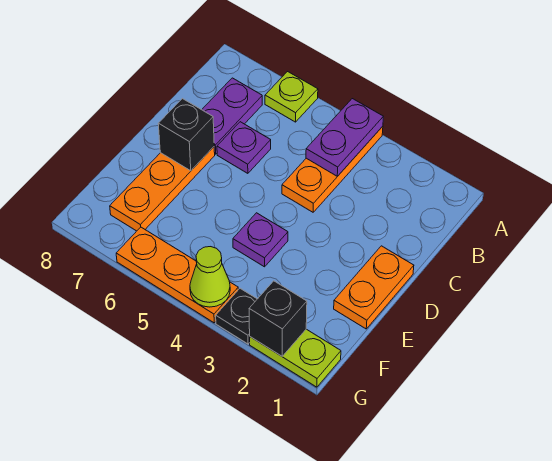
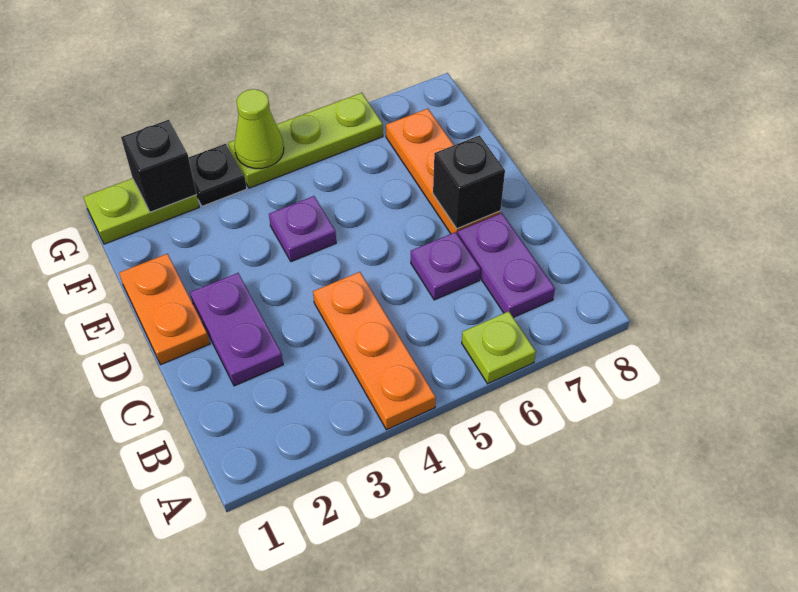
purple plate A4:B4 level 2 -> purple plate C2:D2 level 1
orange plate G4:G6 level 1 -> lime plate G4:G6 level 1

